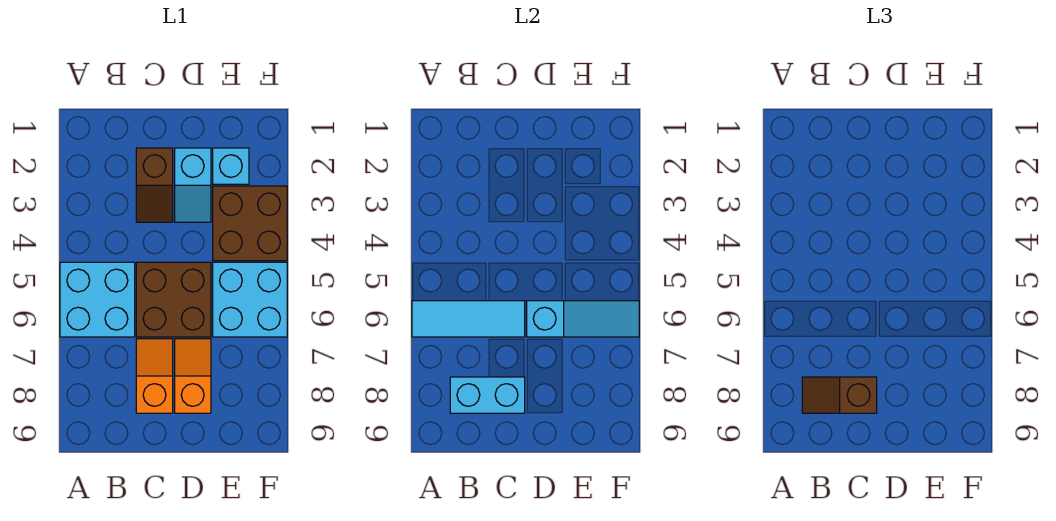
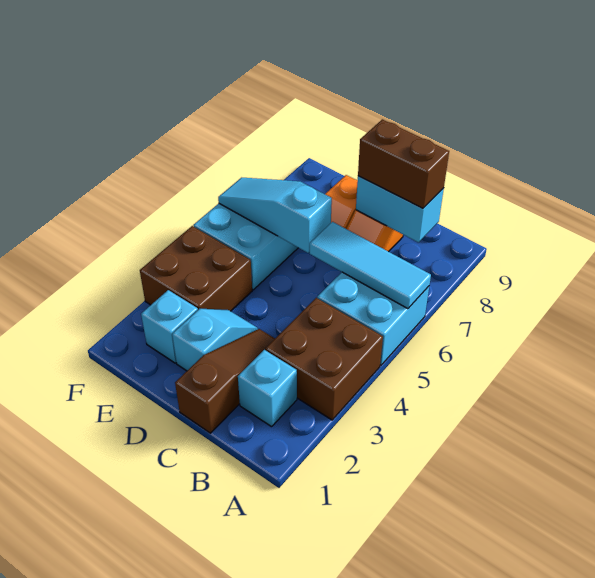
none -> cyan brick B2 level 1
brown slope B8:C8 level 3 top C -> brown brick B8:C8 level 3
brown slope C2:C3 level 1 top 2 -> brown slope C1:C3 level 1 top 1
brown brick C5:D6 level 1 -> brown brick A3:B4 level 1

